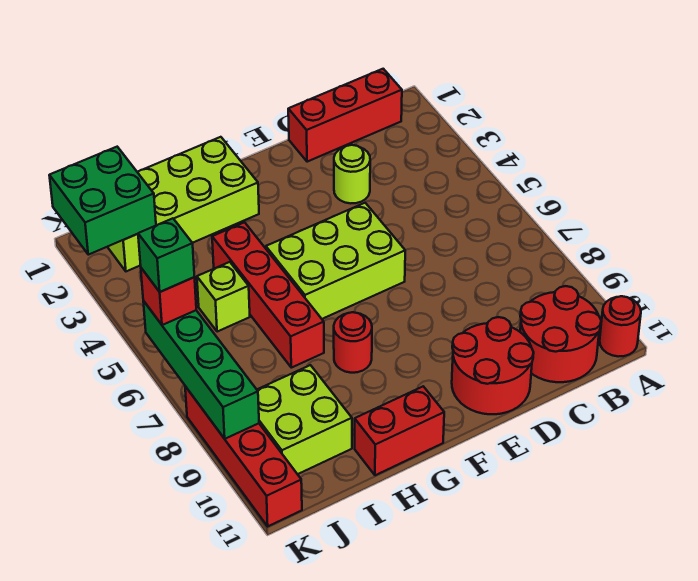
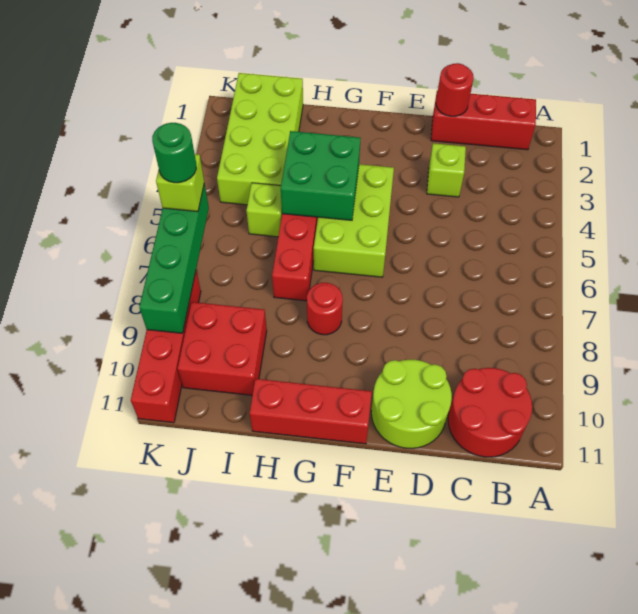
red round brick A11 level 1 -> red round brick D1 level 2
lime round brick D3 level 1 -> lime brick D3 level 1
red round brick D10:E11 level 1 -> lime round brick D10:E11 level 1
lime brick E5:G6 level 1 -> lime brick F4:G6 level 1
lime brick G1:J2 level 1 -> lime brick I1:J4 level 1
red brick G11:H11 level 1 -> red brick F11:H11 level 1
lime brick I9:J10 level 1 -> red brick I9:J10 level 1
green brick J1:K2 level 2 -> green brick G4:H5 level 2
red brick K6 level 3 -> lime brick K6 level 3
green brick K6 level 4 -> green round brick K6 level 4

